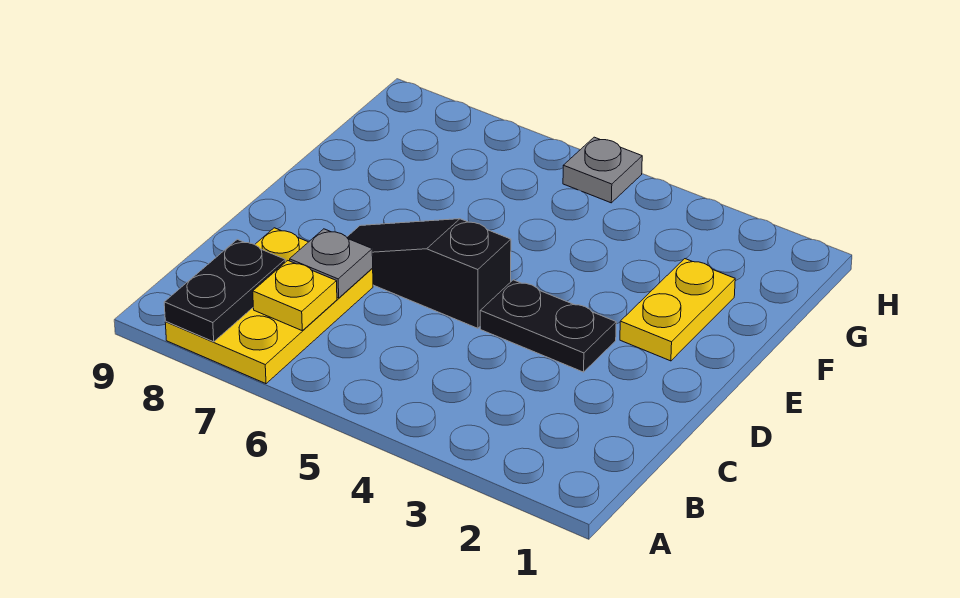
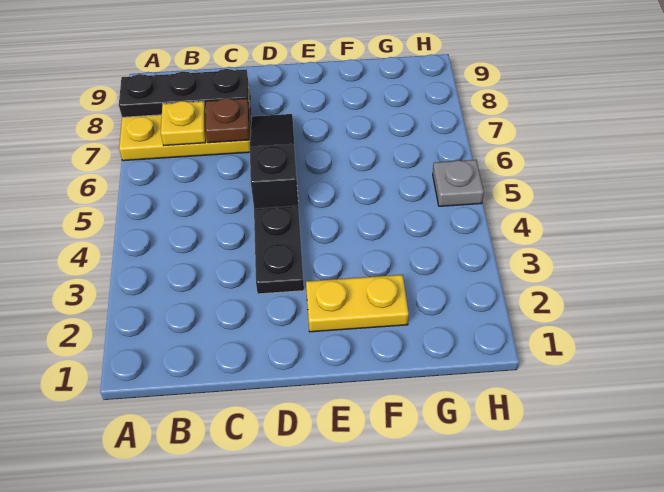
black plate A8:B8 level 2 -> black plate A8:C8 level 2
grey plate C7 level 2 -> brown plate C7 level 2

